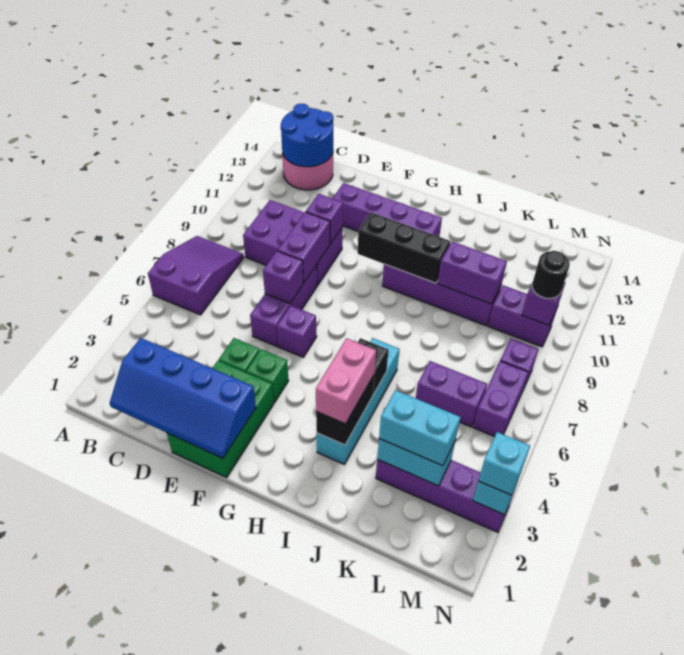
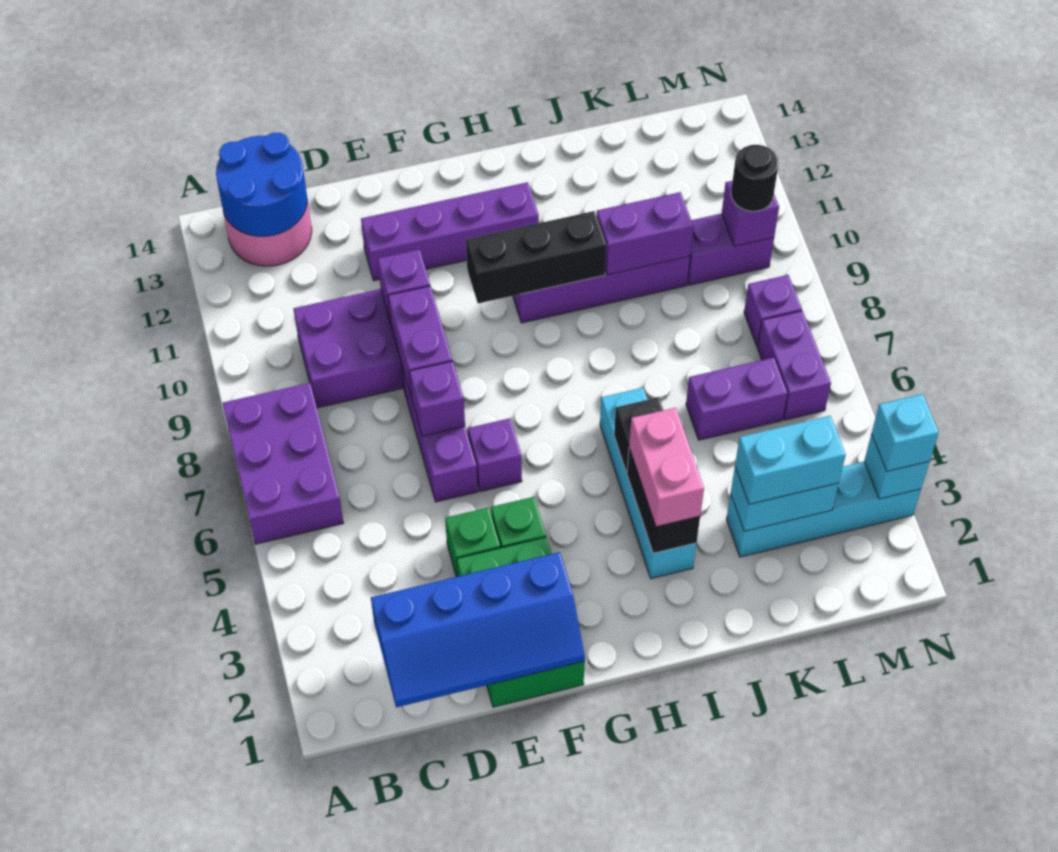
purple slope A6:B8 level 1 top 6 -> purple brick A6:B8 level 1
purple brick K3:N3 level 1 -> cyan brick K3:N3 level 1

